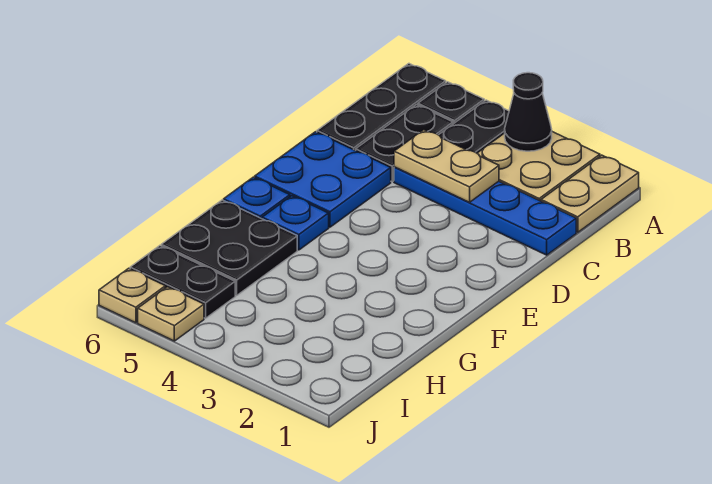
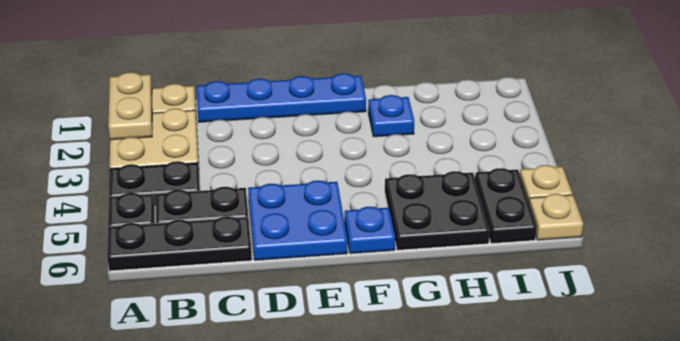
black cone A3 level 2 -> none
blue plate C1:C4 level 1 -> blue plate C1:F1 level 1
tan plate C3:C4 level 2 -> tan plate A1:A2 level 2
blue plate F5 level 1 -> blue plate G2 level 1

